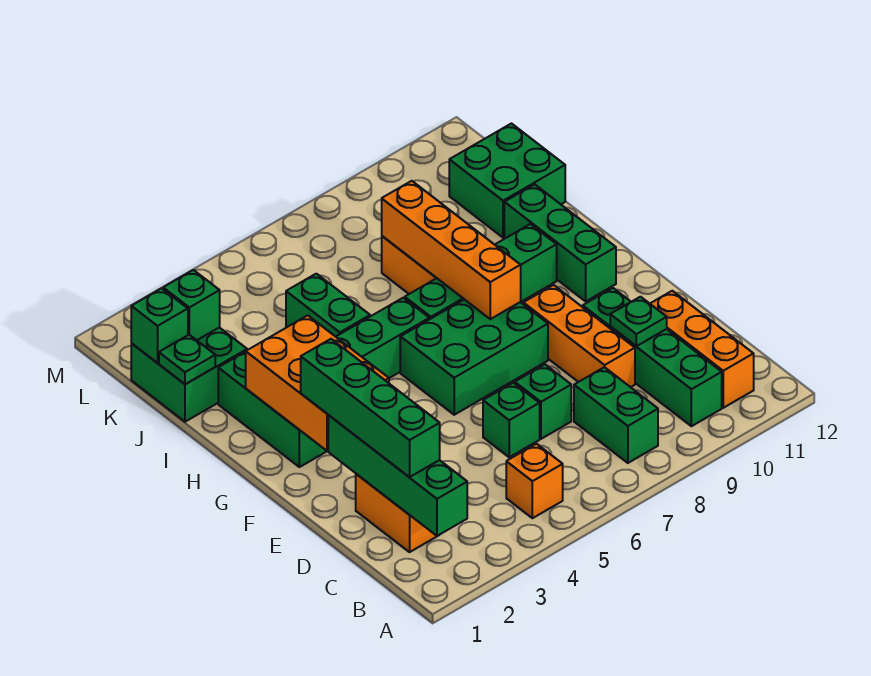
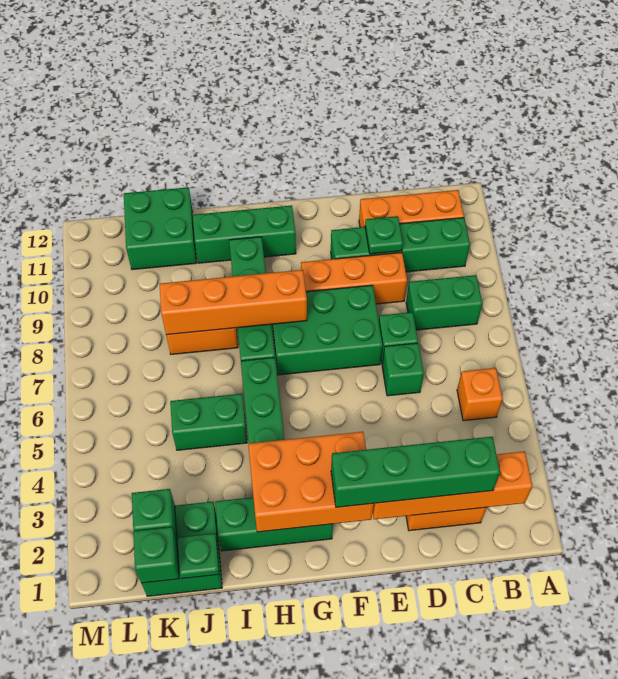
green brick B2:E2 level 2 -> orange brick B2:E2 level 2
green brick F6:G8 level 1 -> green brick E7:G8 level 1

